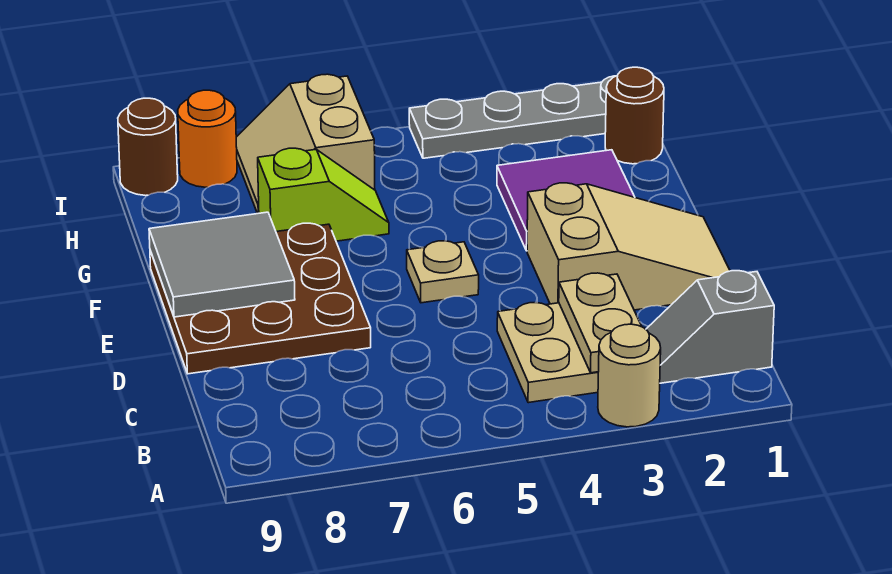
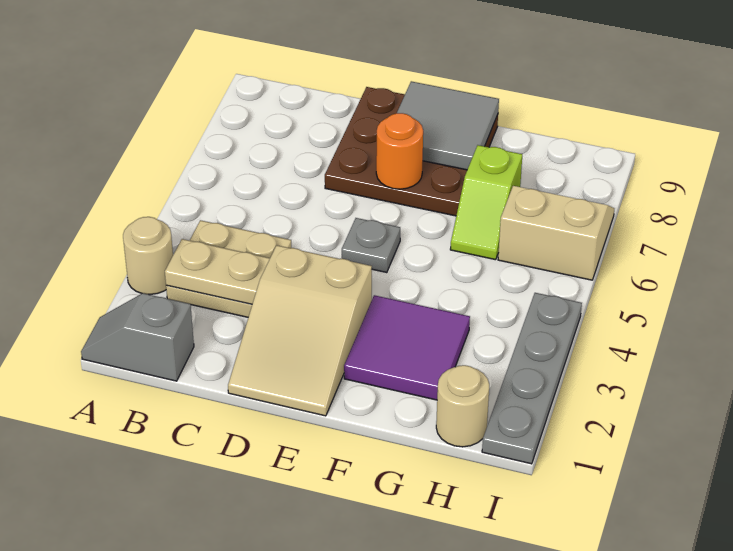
grey slope B1:B2 level 1 top 1 -> grey slope A1:B1 level 1 top B
tan plate E5 level 1 -> grey plate E5 level 1
brown round brick H1 level 1 -> tan round brick H1 level 1
orange round brick I8 level 1 -> orange round brick E7 level 2
brown round brick I9 level 1 -> none

